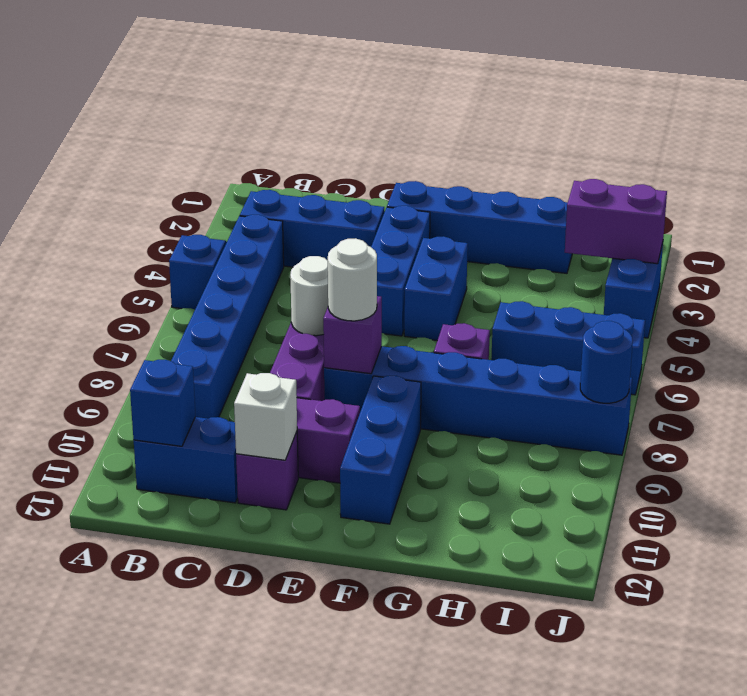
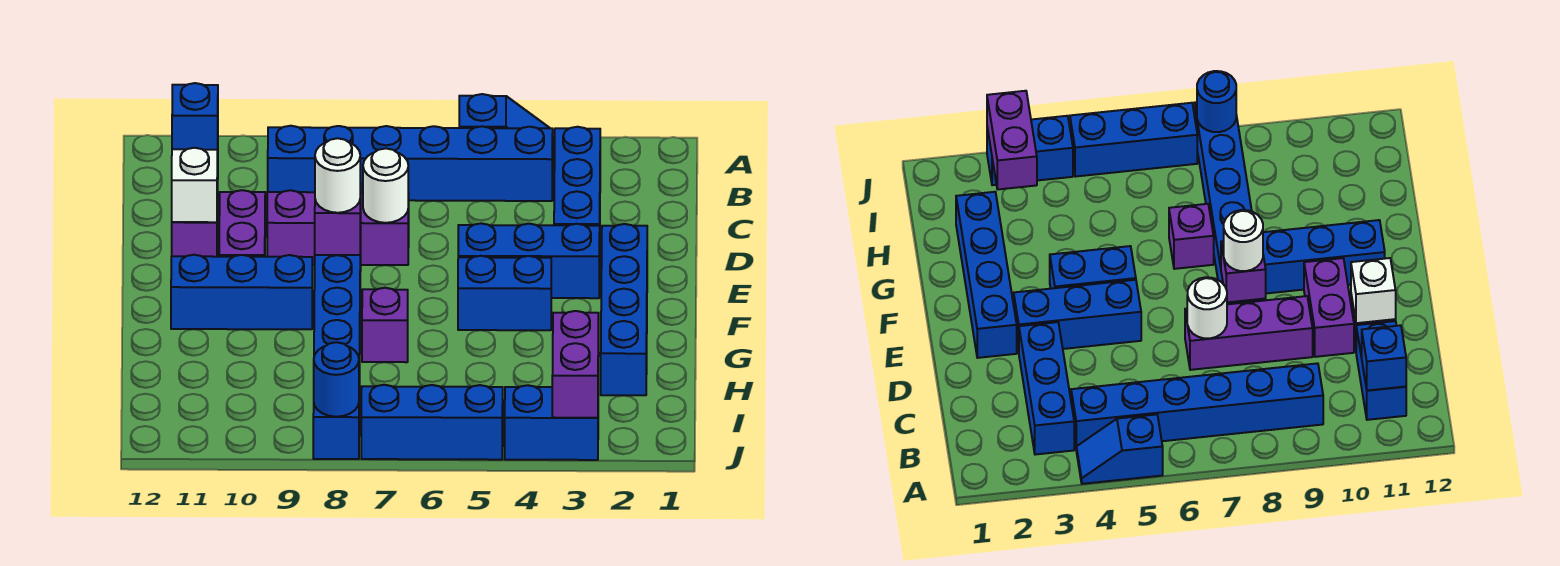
blue brick H6:J6 level 1 -> blue brick J5:J7 level 1

